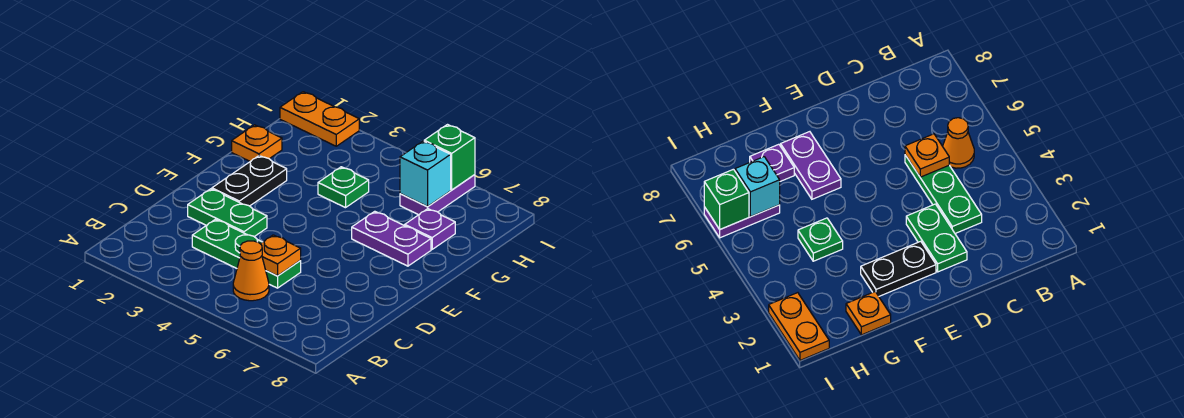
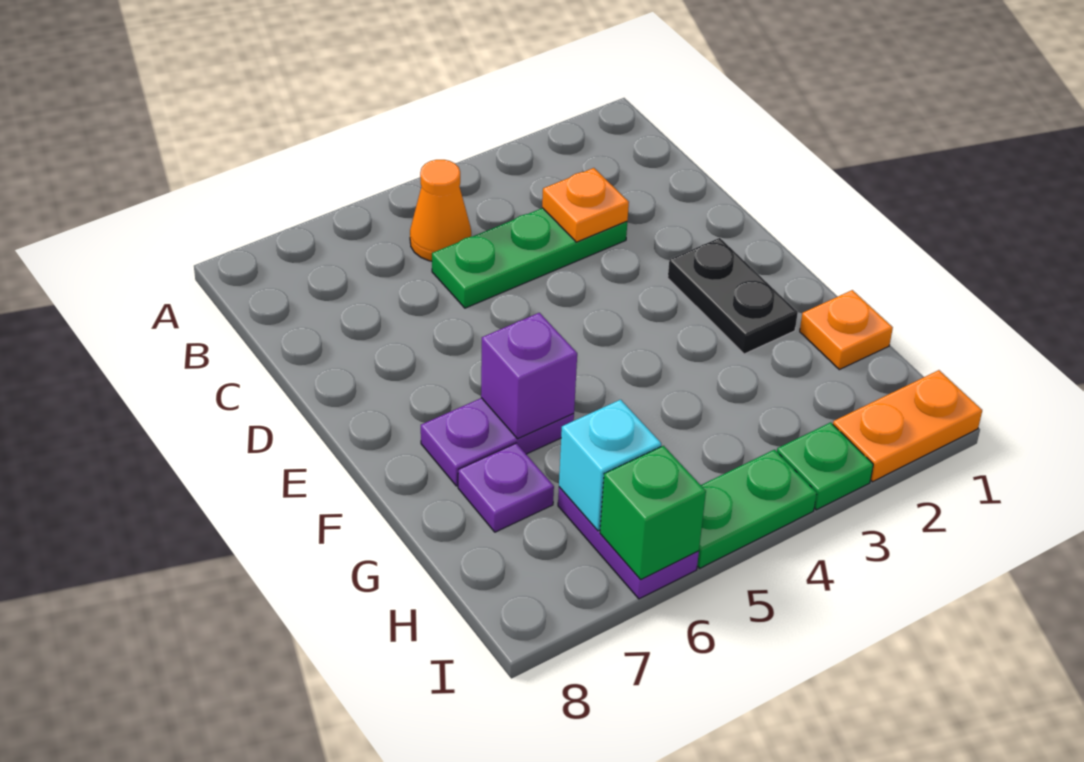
orange plate C5 level 2 -> orange plate C3 level 2
green plate D2:D3 level 1 -> green plate I4:I5 level 1
none -> purple brick F6 level 2
green plate G4 level 1 -> green plate I3 level 1

